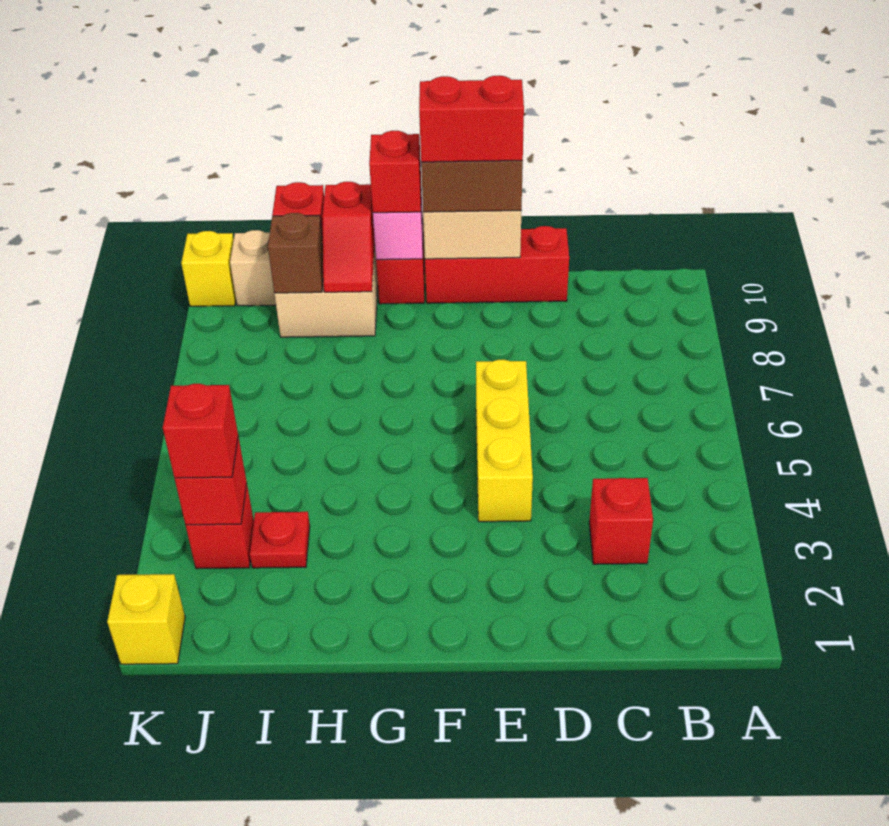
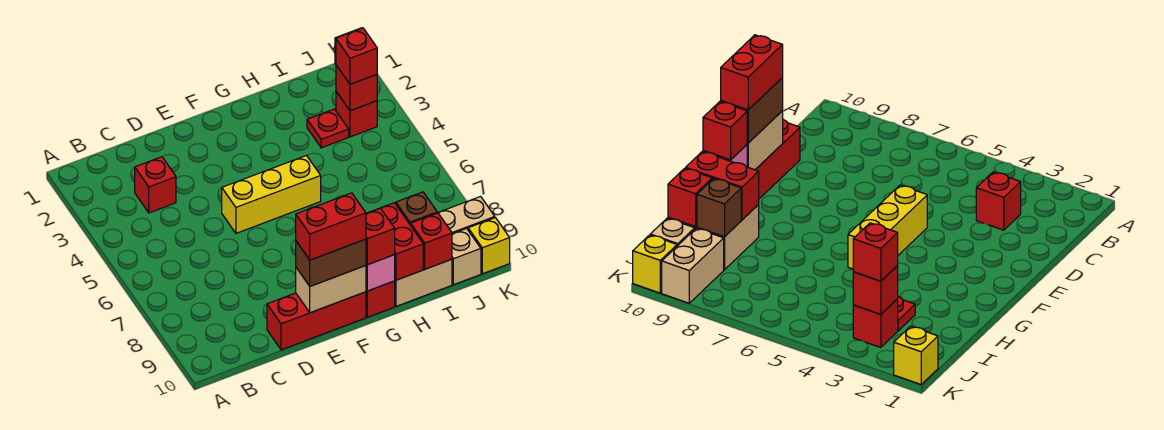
yellow brick E4:E6 level 1 -> yellow brick E5:G5 level 1
red slope H9:H10 level 2 top 10 -> red brick H9:H10 level 2
none -> tan brick J9:K9 level 1

